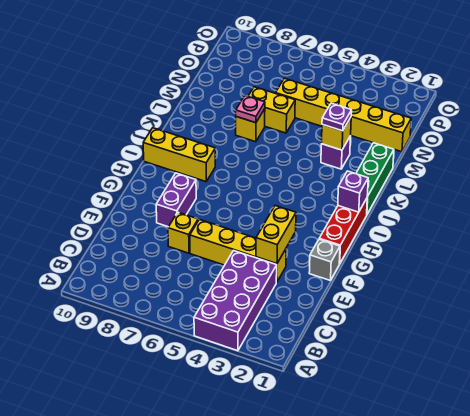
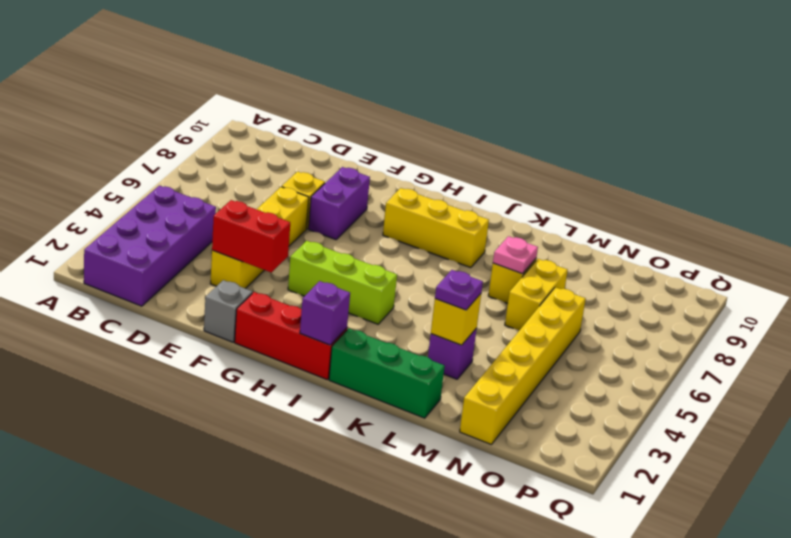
purple brick A3:D4 level 1 -> purple brick B1:C4 level 1
yellow brick E3:F3 level 2 -> red brick E3:F3 level 2
purple brick F8:G8 level 1 -> purple brick F7:F8 level 1
none -> lime brick G4:I4 level 1
yellow brick I8:I10 level 1 -> yellow brick H8:J8 level 1

